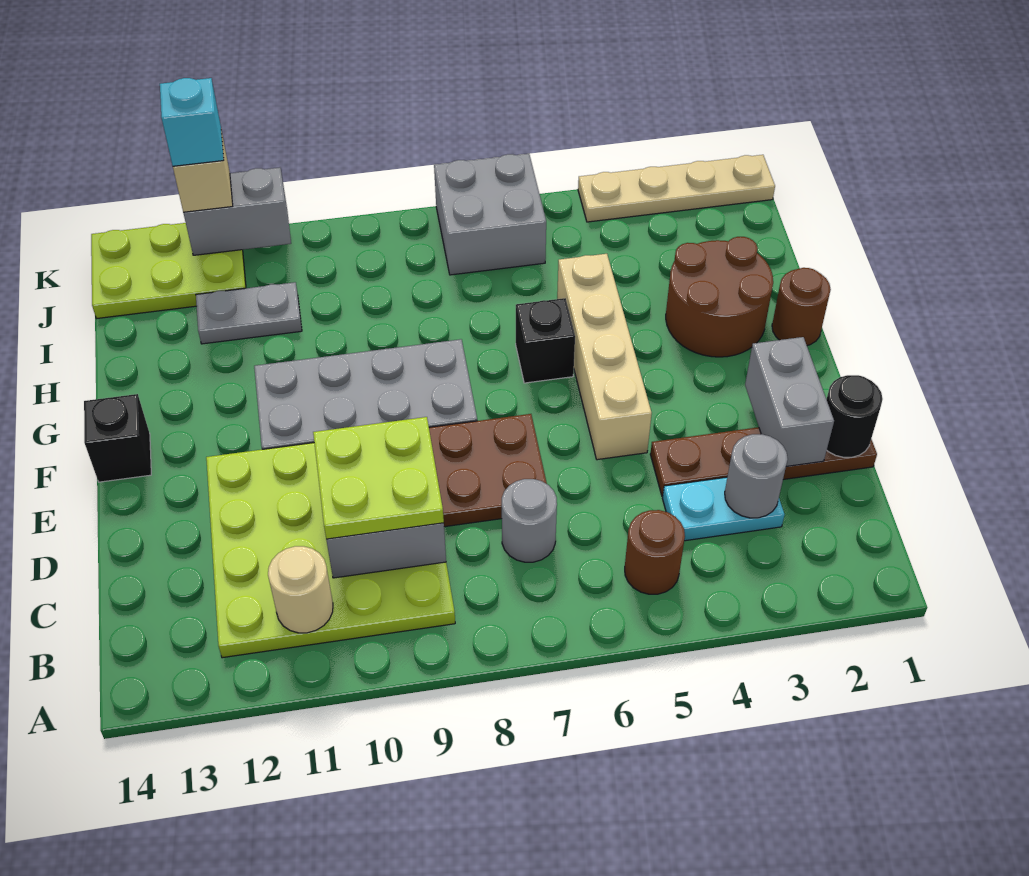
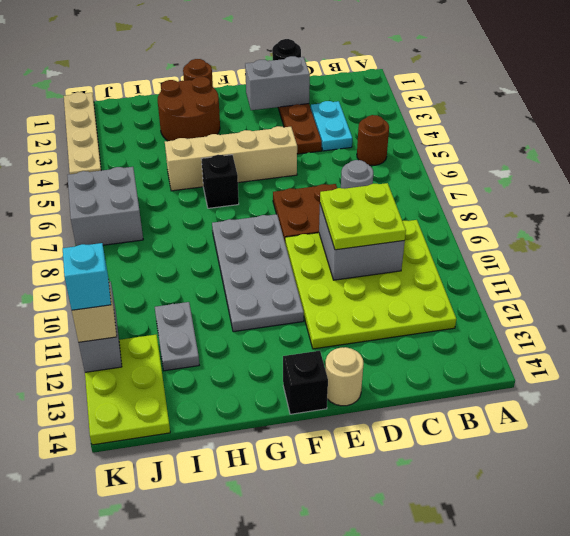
tan round brick B11 level 2 -> tan round brick E14 level 1
grey round brick C3 level 2 -> none

